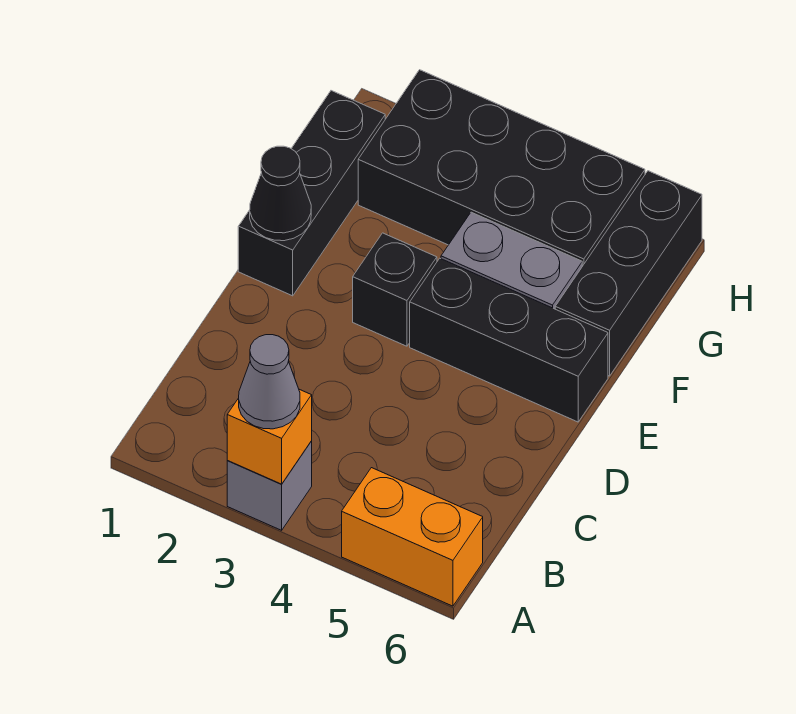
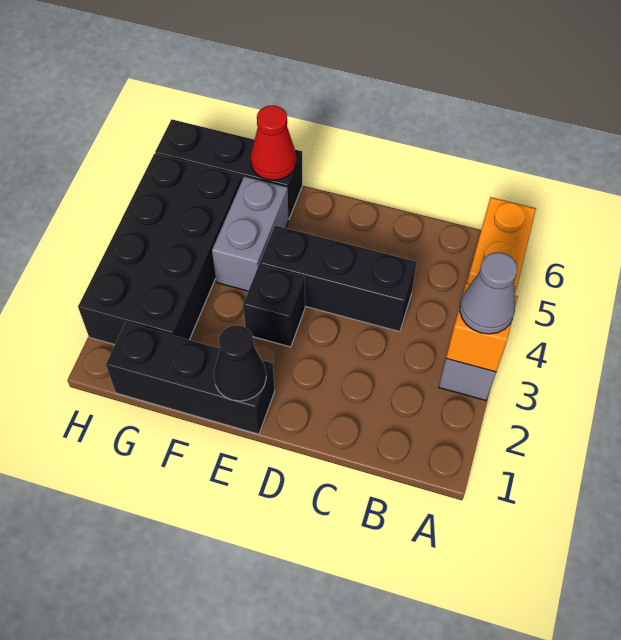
black brick E4:E6 level 1 -> black brick C4:E4 level 1
none -> red cone F6 level 2

